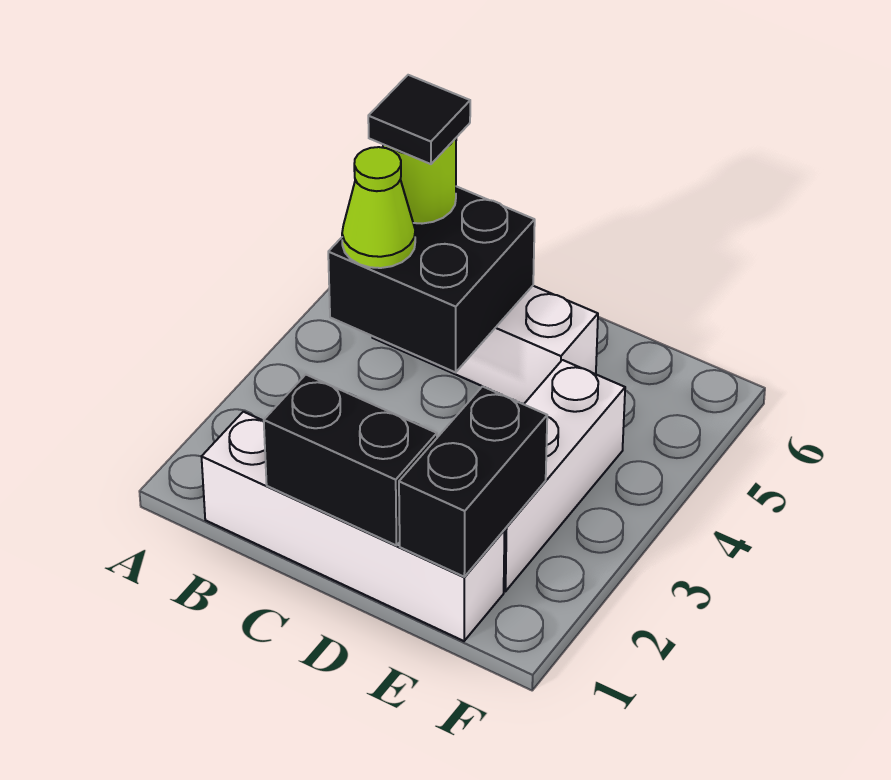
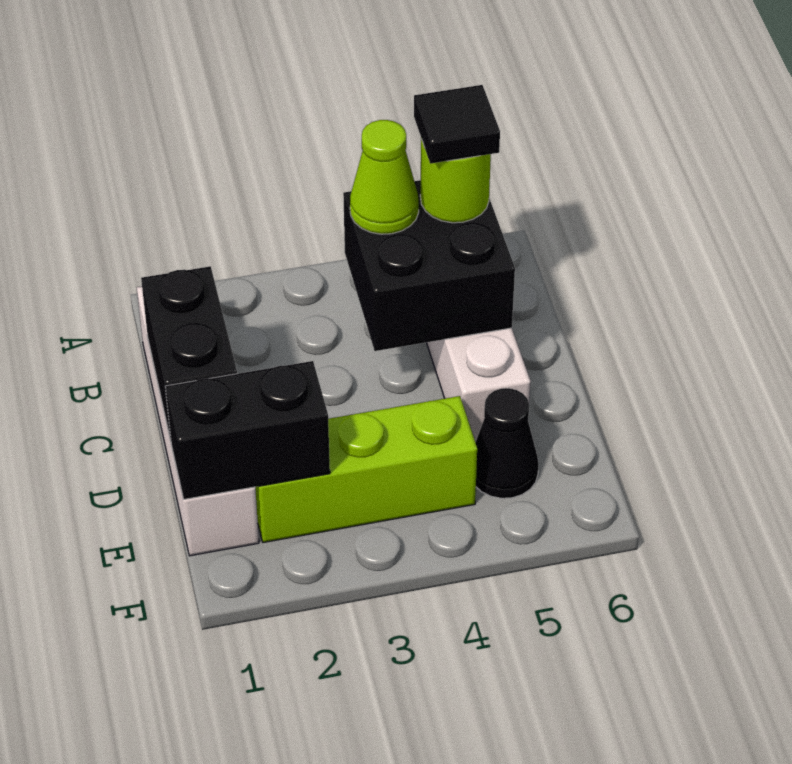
white brick E2:E4 level 1 -> lime brick E2:E4 level 1
none -> black cone E5 level 1

